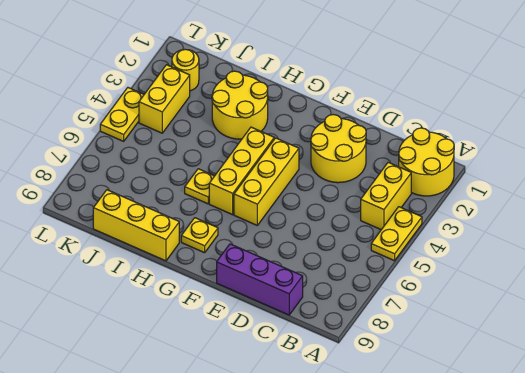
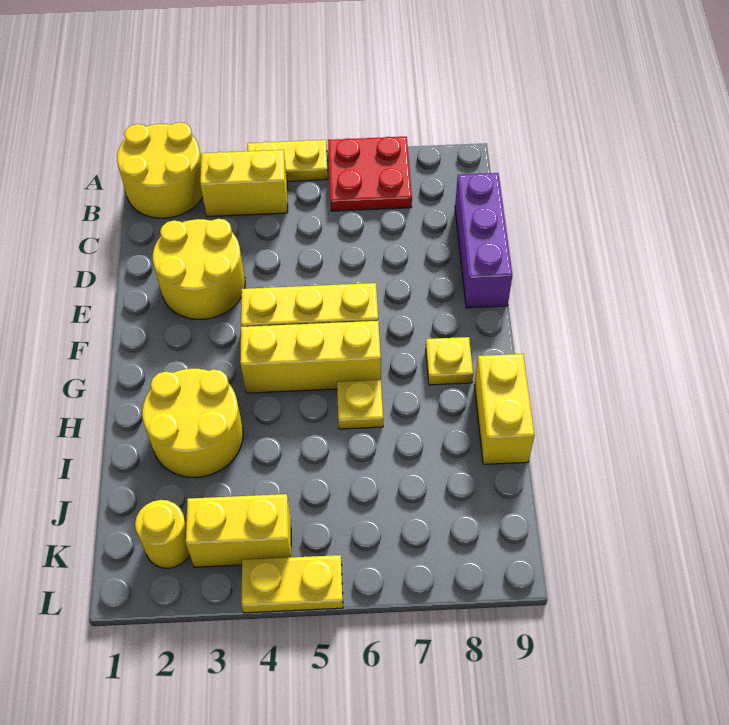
none -> red plate A6:B7 level 1
yellow brick H9:J9 level 1 -> yellow brick H9:I9 level 1

